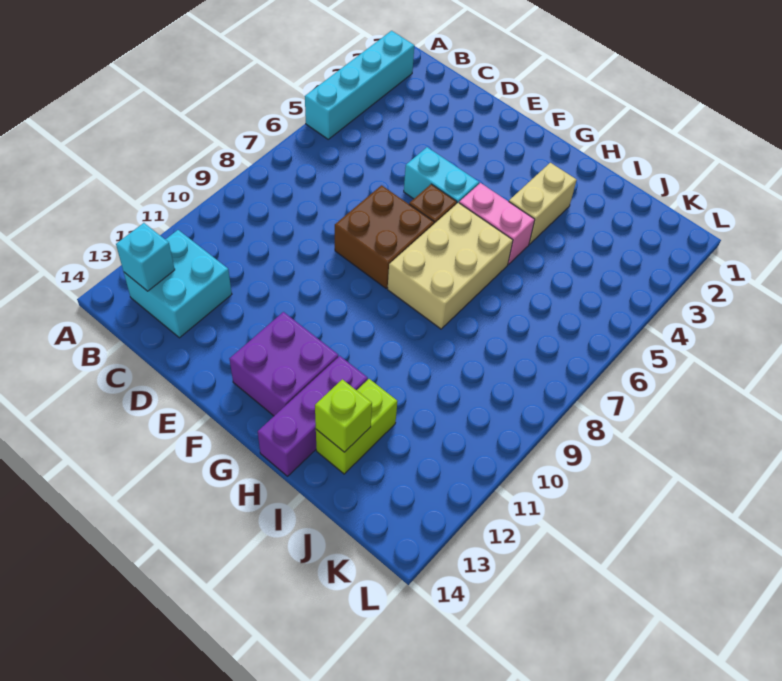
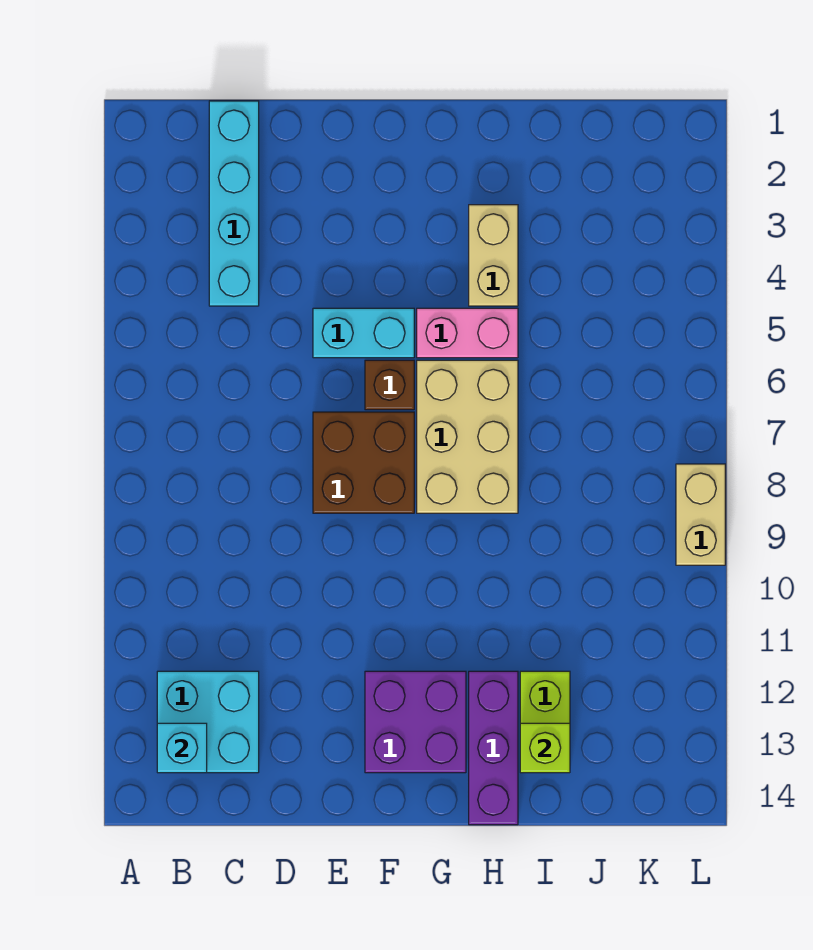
cyan brick A2:A5 level 1 -> cyan brick C1:C4 level 1
none -> tan brick L8:L9 level 1

